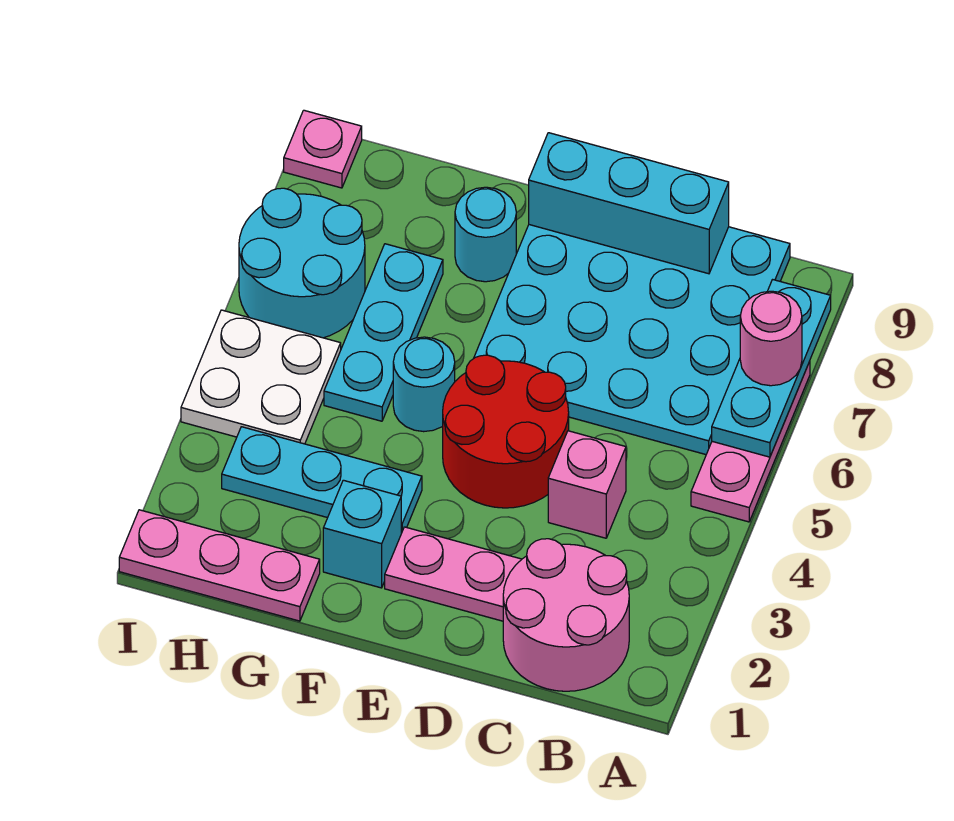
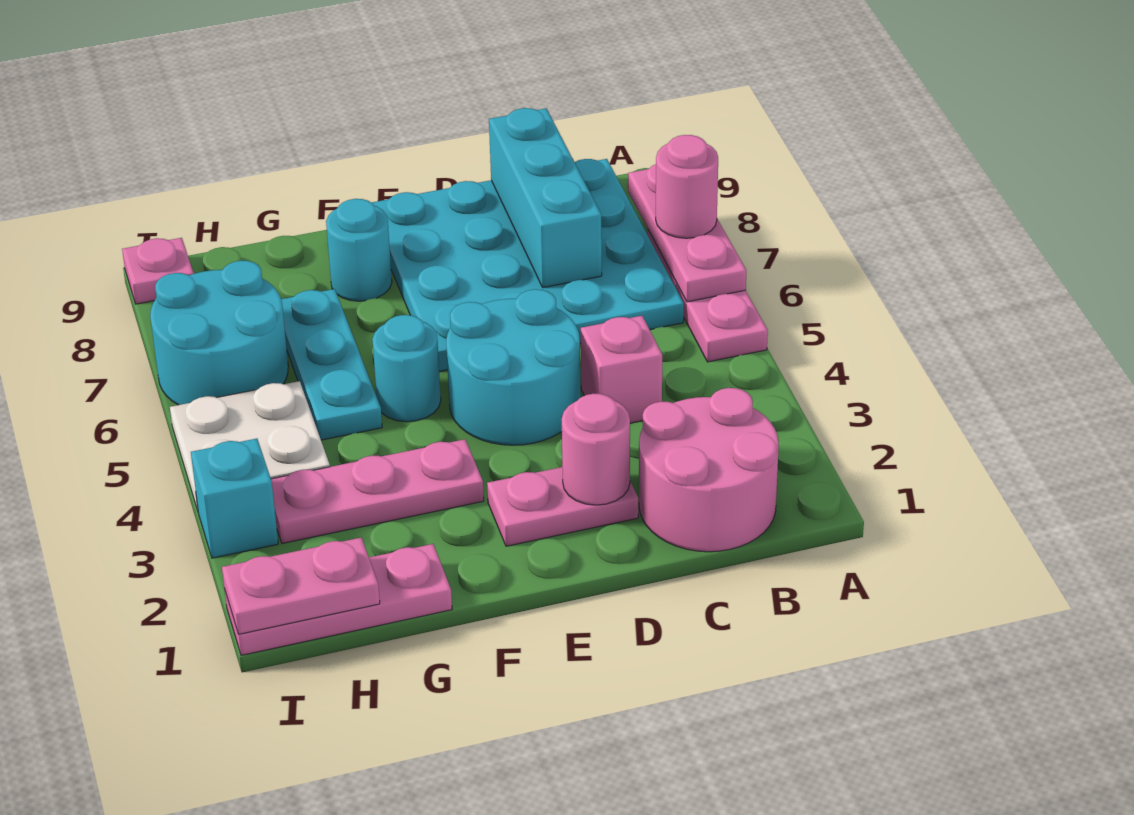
cyan plate A6:A8 level 2 -> pink plate A6:A8 level 2
cyan brick C9:E9 level 2 -> cyan brick C7:C9 level 2
none -> pink round brick D2 level 2
red round brick D4:E5 level 1 -> cyan round brick D4:E5 level 1
cyan brick F2 level 1 -> cyan brick I3 level 1
cyan plate F3:H3 level 1 -> pink plate F3:H3 level 1
none -> pink plate H1:I1 level 2

